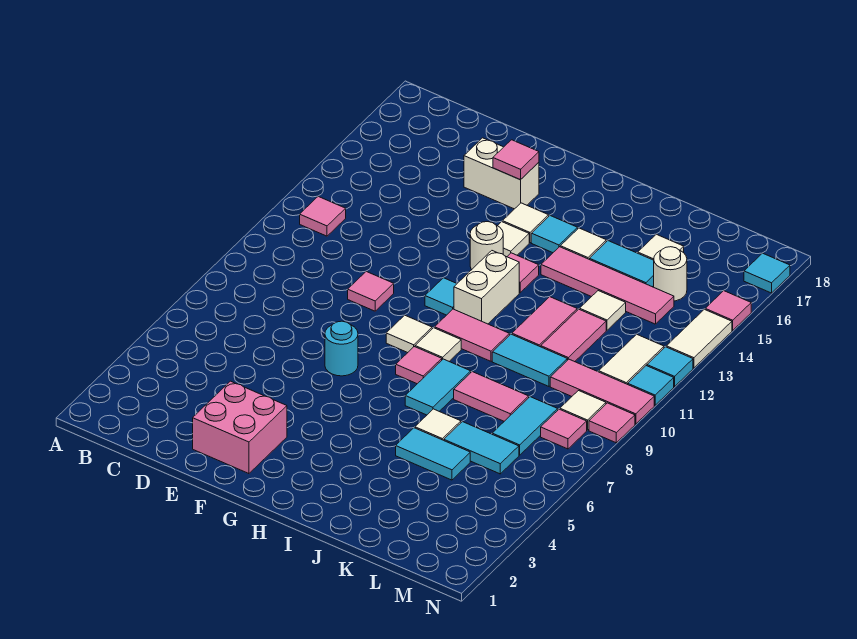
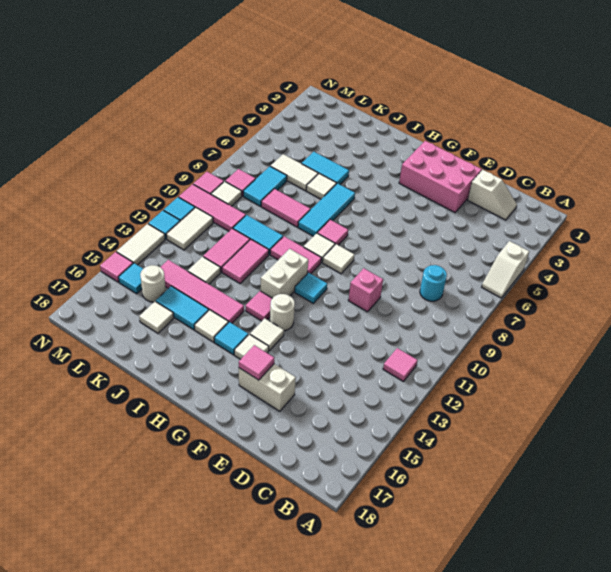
none -> white slope A5:A6 level 1 top 5
none -> white slope C2:D2 level 1 top D
pink brick E2:F3 level 1 -> pink brick E2:G3 level 1
pink tile E10 level 1 -> pink brick E10 level 1
cyan round brick F7 level 1 -> cyan round brick C8 level 1
cyan tile I7:I8 level 1 -> cyan tile I6:I8 level 1
cyan tile K6:L6 level 1 -> white tile K6:L6 level 1
cyan tile N17 level 1 -> cyan tile M15 level 1

